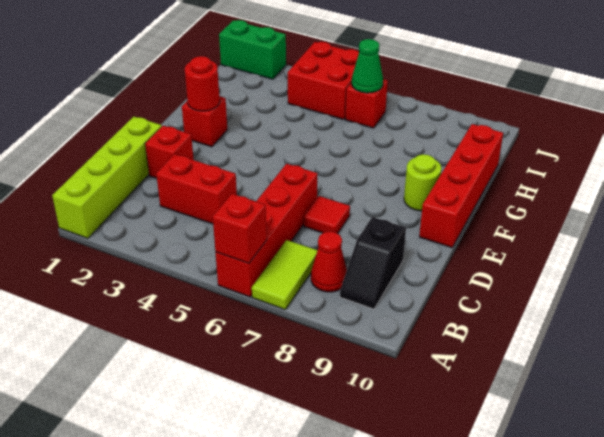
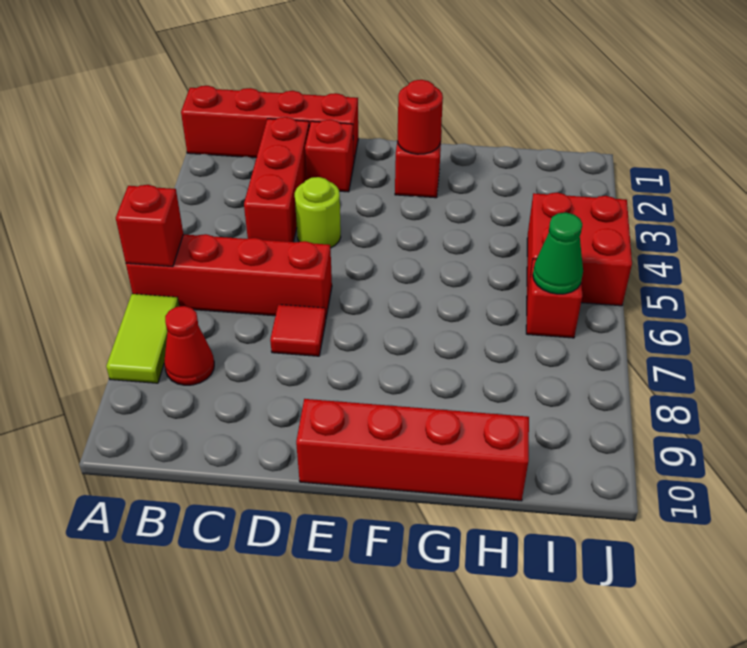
lime brick A1:D1 level 1 -> red brick A1:D1 level 1
lime tile A7:B7 level 1 -> lime tile A7:A8 level 1
black slope B9:C9 level 1 top C -> none
red brick C3:C4 level 1 -> red brick C2:C4 level 1
lime round brick F9 level 1 -> lime round brick D4 level 1
green brick J1:J2 level 1 -> none

